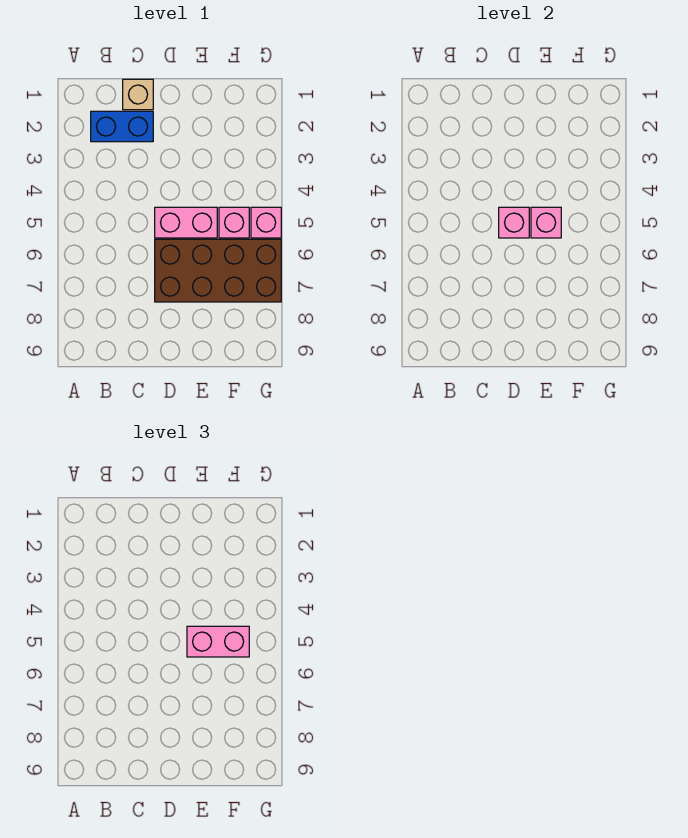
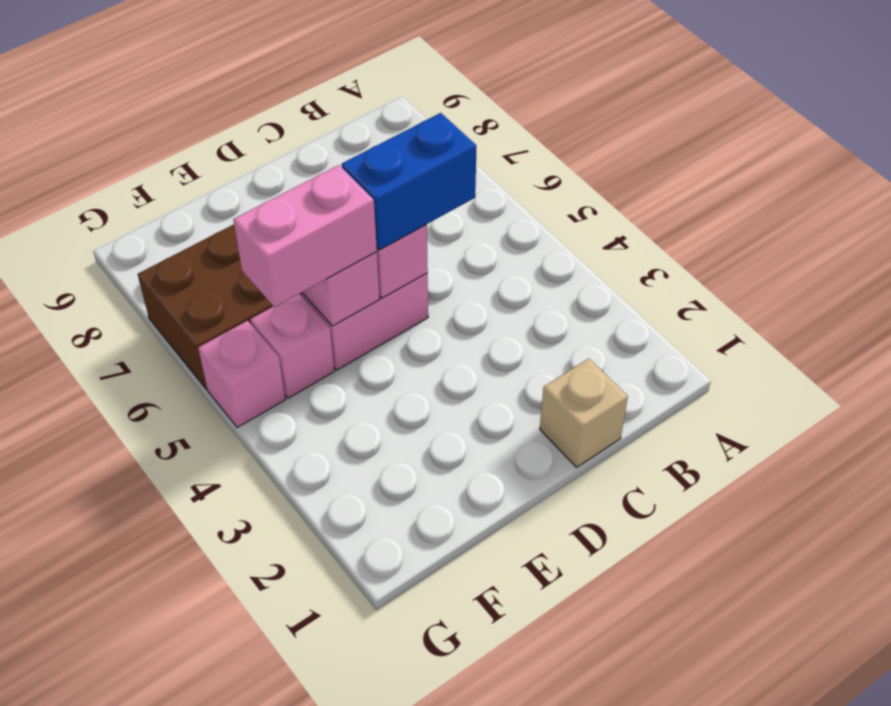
blue brick B2:C2 level 1 -> blue brick C5:D5 level 3

